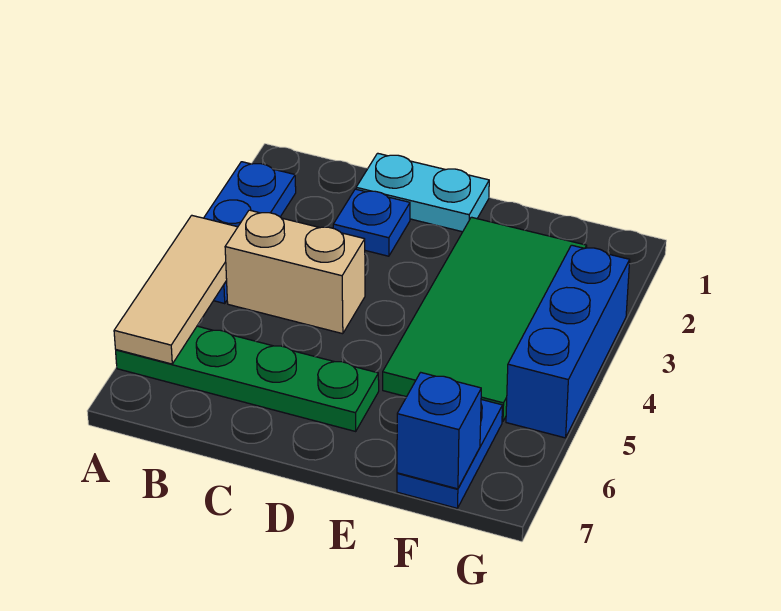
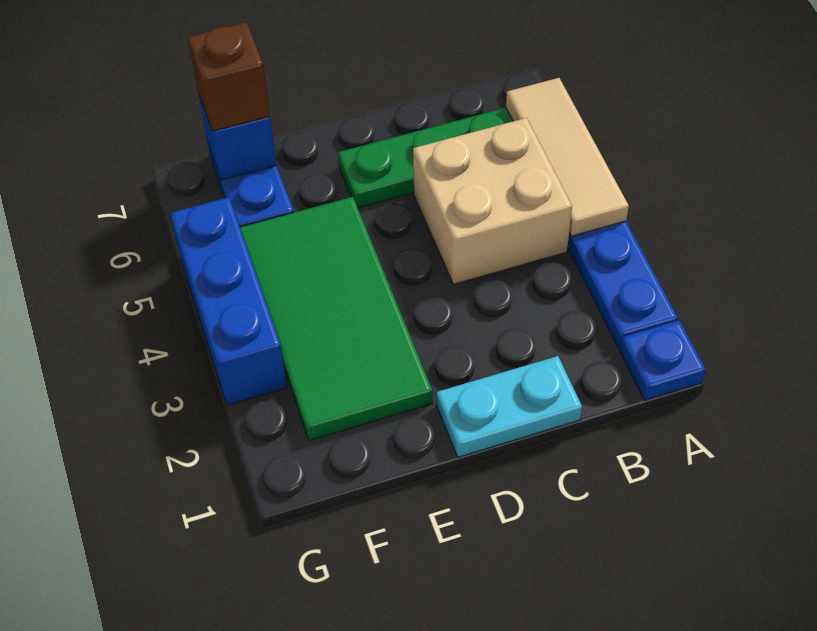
tan brick B4:C4 level 1 -> tan brick B4:C5 level 1
blue plate C2 level 1 -> blue plate A1 level 1
none -> brown brick F7 level 3

